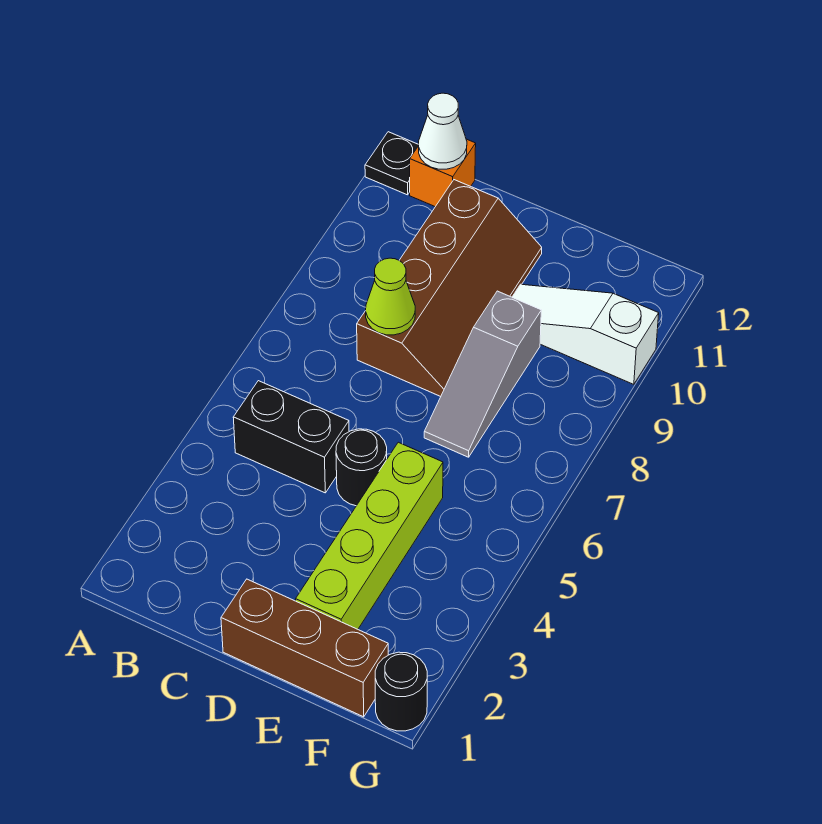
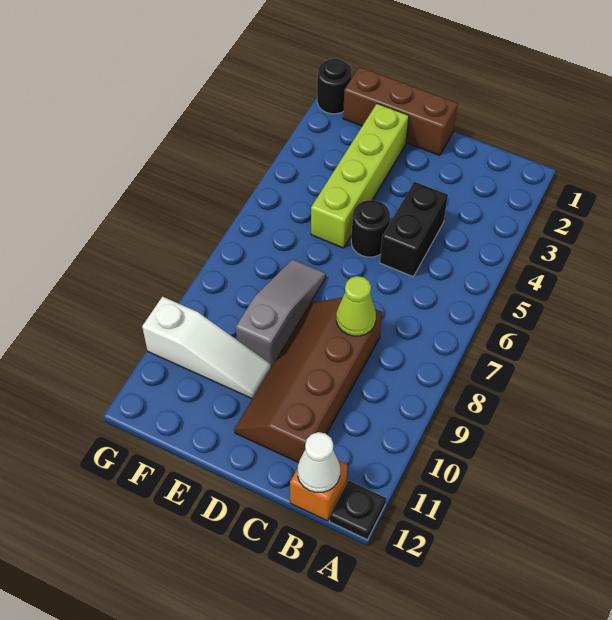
black brick B5:C5 level 1 -> black brick C4:C5 level 1

